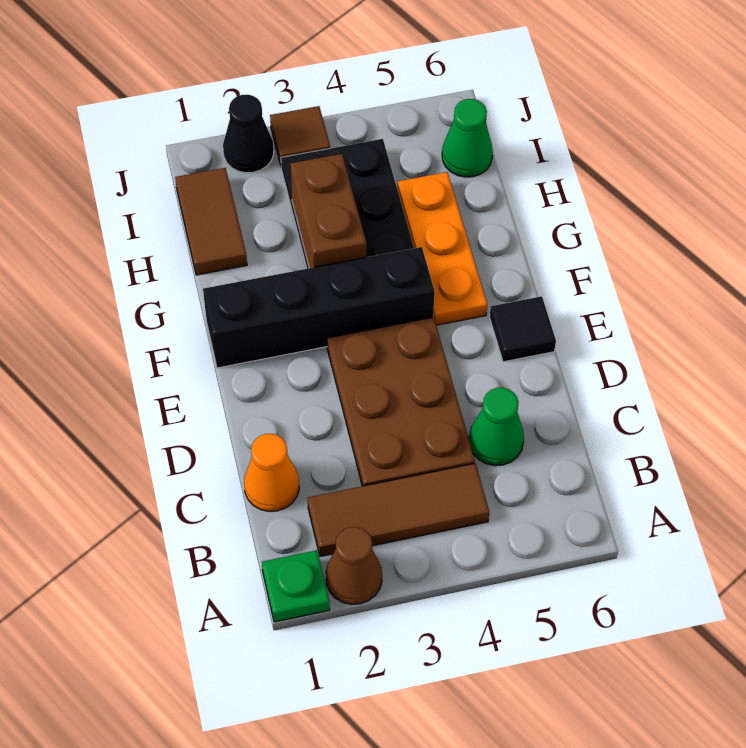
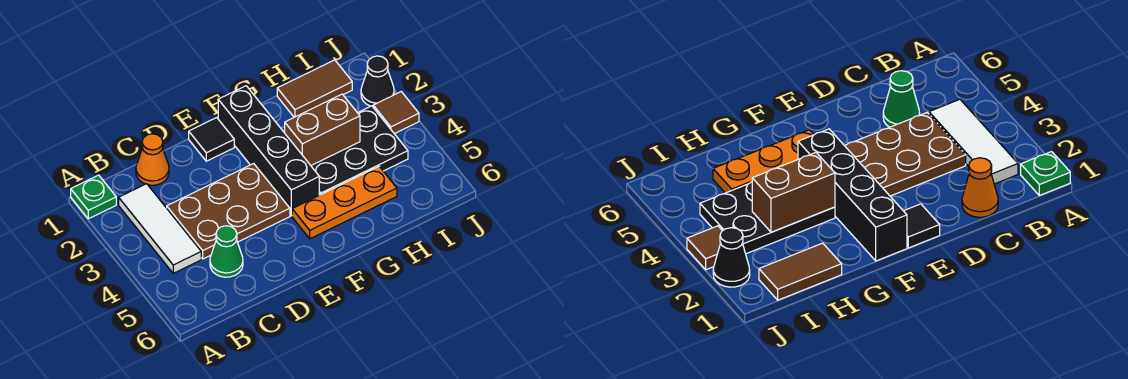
brown cone A2 level 1 -> none
brown tile B2:B4 level 1 -> white tile B2:B4 level 1
black tile E6 level 1 -> black tile E1 level 1
green cone I6 level 1 -> none

